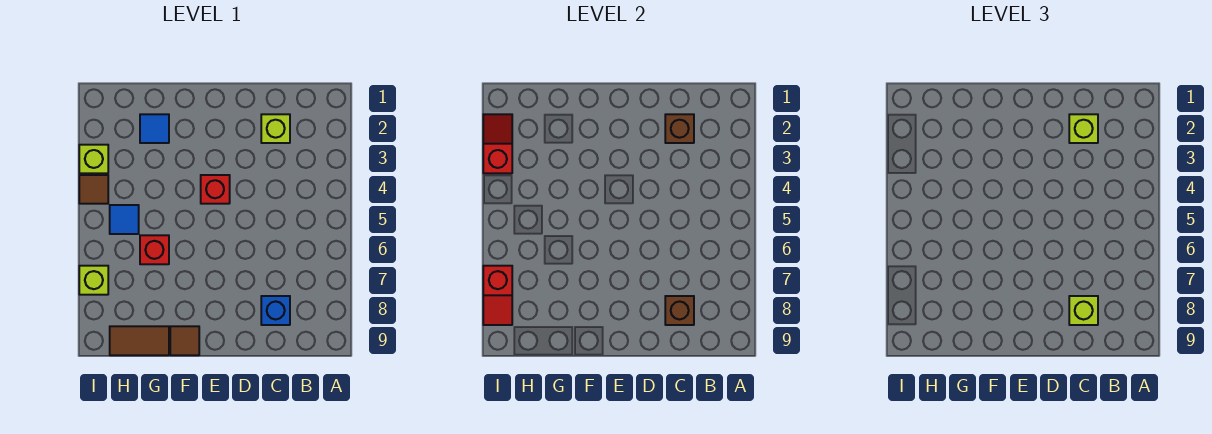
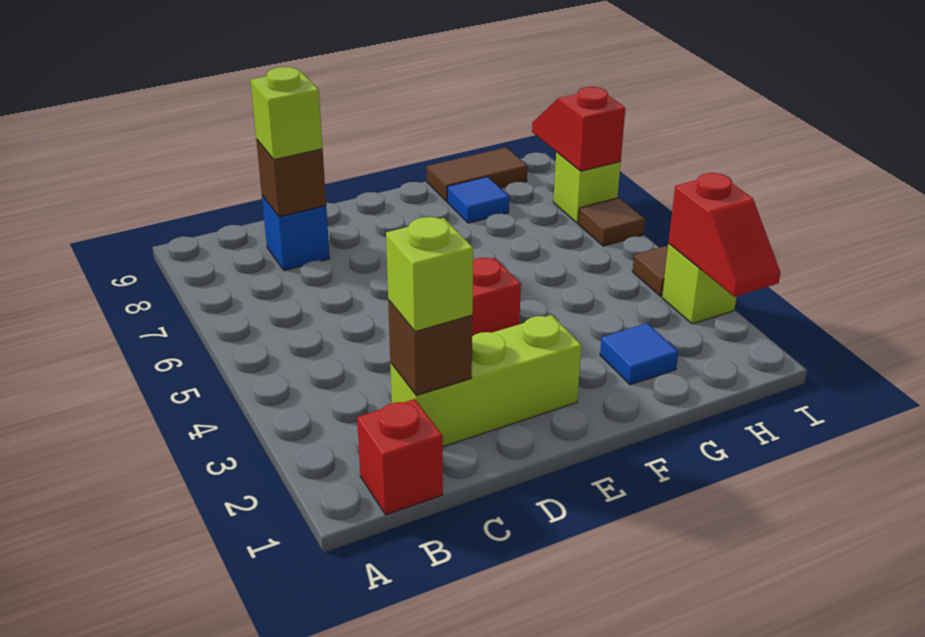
lime brick C2 level 1 -> lime brick C2:E2 level 1
brown tile F9 level 1 -> brown tile I6 level 1
red brick G6 level 1 -> red brick B1 level 1
blue tile H5 level 1 -> blue tile G8 level 1

